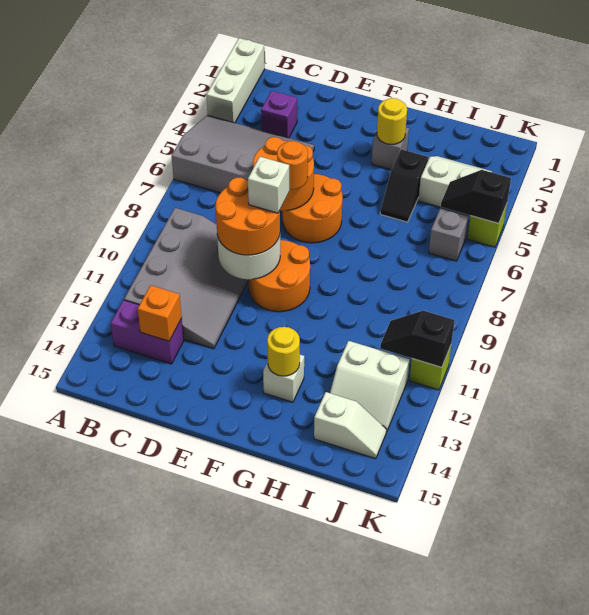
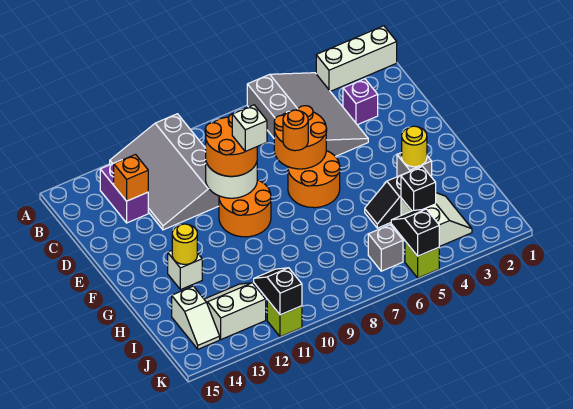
grey slope B9:D12 level 1 top B -> grey slope A10:D12 level 1 top 10
none -> black brick I4 level 2
white slope I12:J13 level 1 top 12 -> white slope I12:J13 level 1 top J

